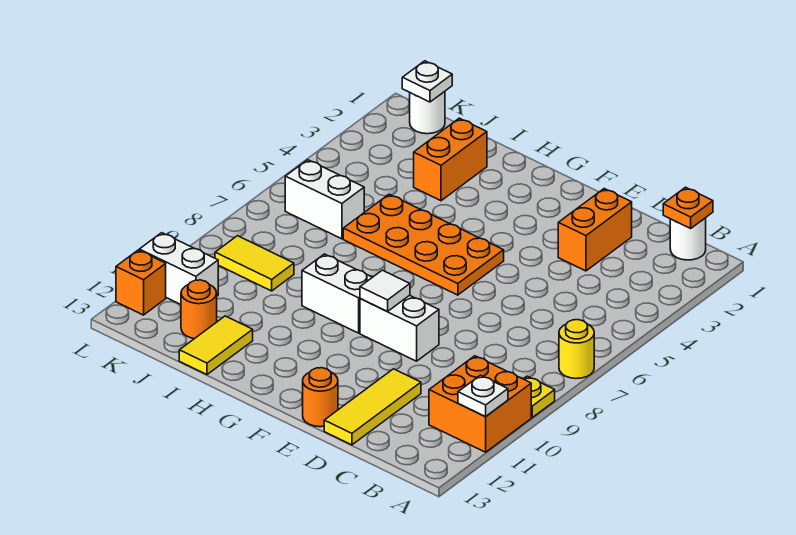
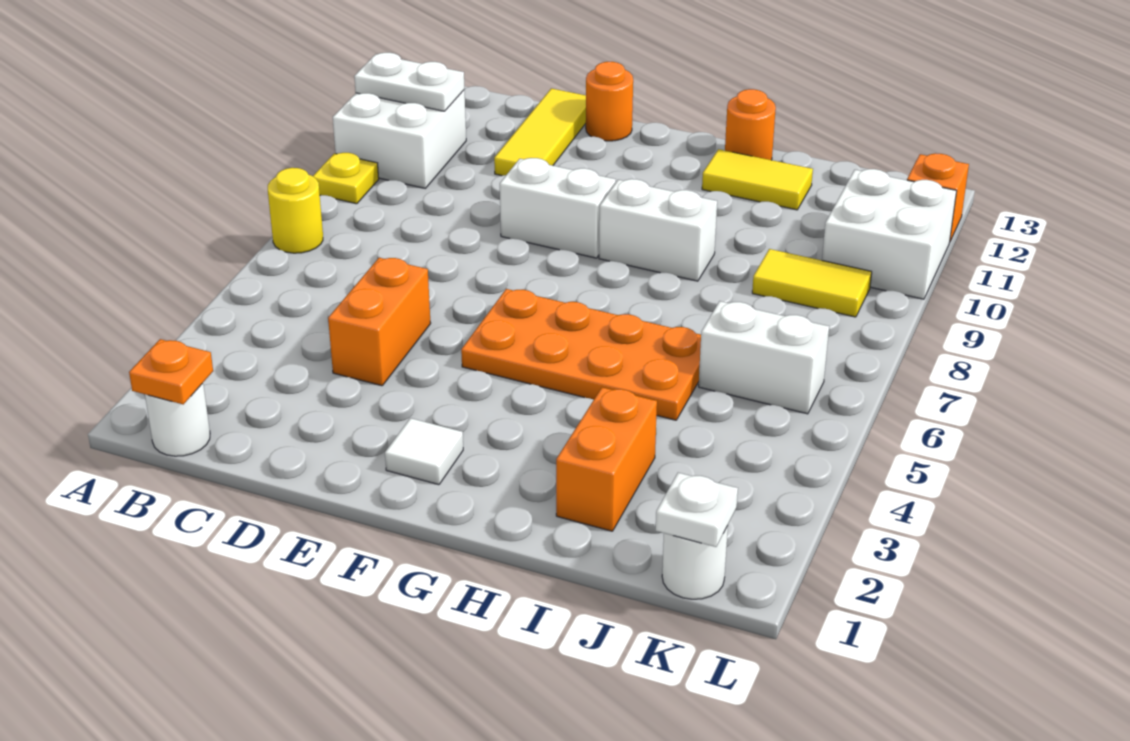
orange brick A10:B11 level 1 -> white brick A10:B11 level 1
white plate A11 level 2 -> white plate A11:B11 level 2
orange brick D2:D3 level 1 -> orange brick D4:D5 level 1
white tile F9 level 2 -> white tile F2 level 1
yellow tile I12:I13 level 1 -> yellow tile H12:I12 level 1
orange round brick J12 level 1 -> orange round brick H13 level 1
white brick K11:L11 level 1 -> white brick K10:L11 level 1

